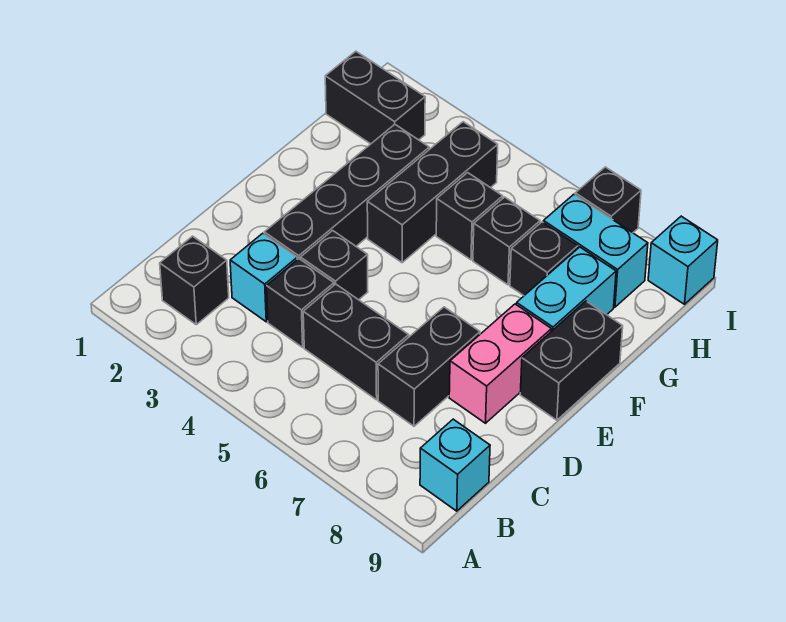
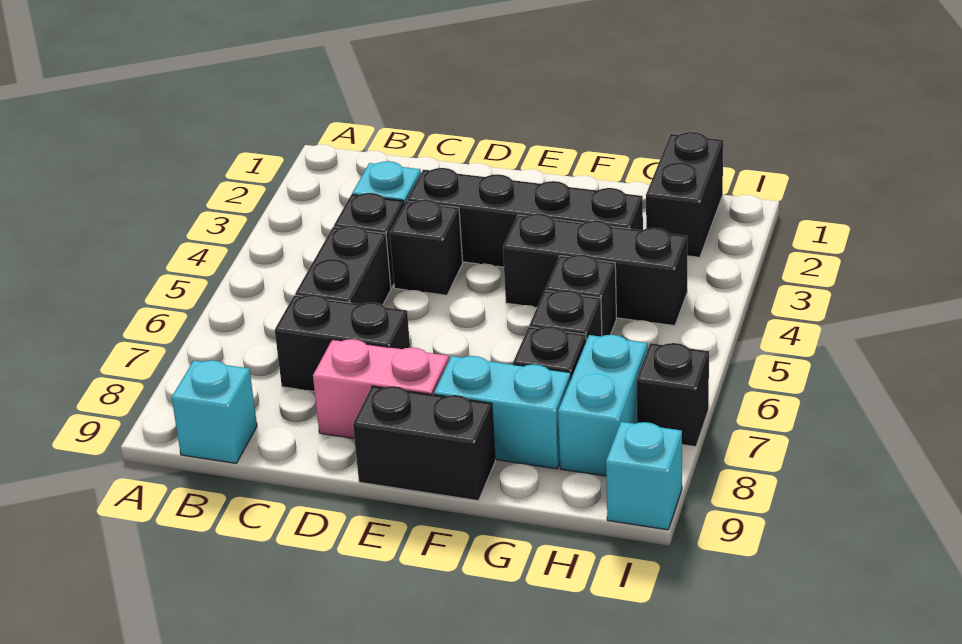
black brick B2 level 1 -> none

